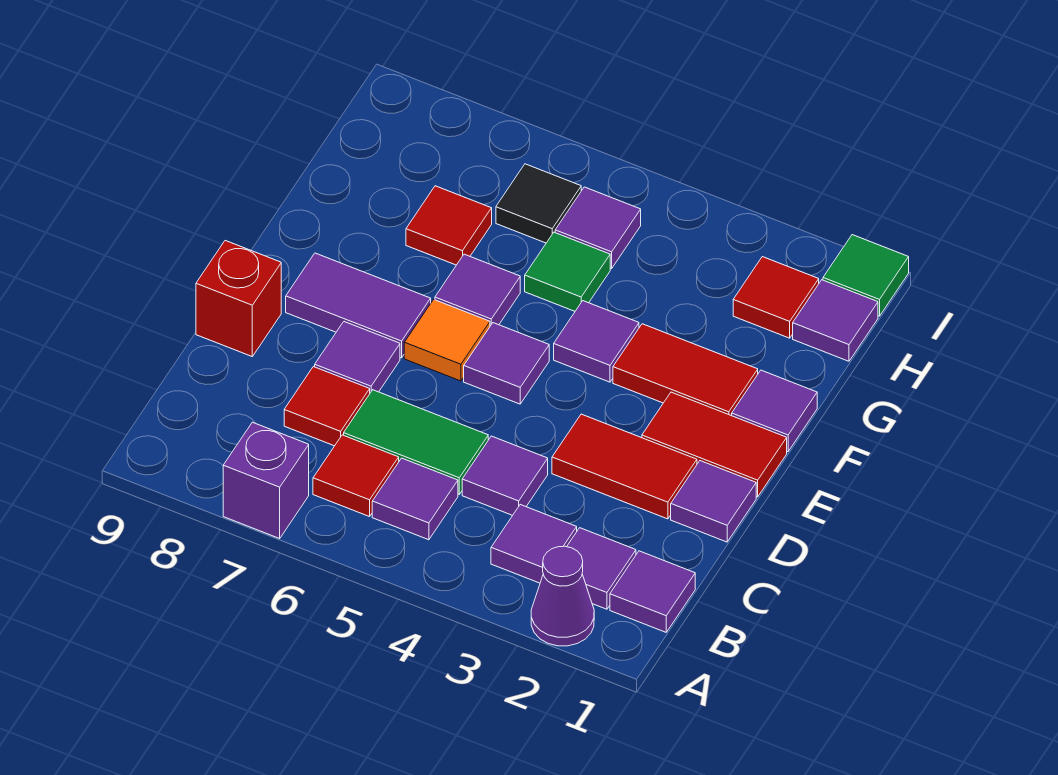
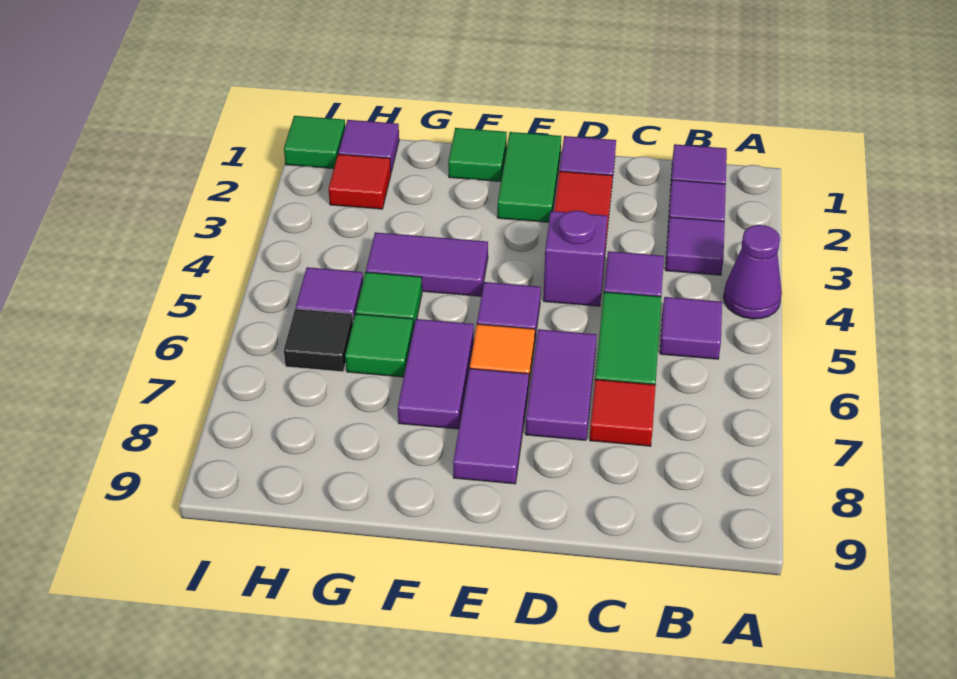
purple cone A2 level 1 -> purple cone A4 level 1
purple brick A7 level 1 -> purple brick D4 level 1
red tile B6 level 1 -> none
purple tile D7 level 1 -> purple tile D6:D7 level 1
red brick D9 level 1 -> none
red tile E1:E2 level 1 -> green tile E1:E2 level 1
purple tile F1 level 1 -> green tile F1 level 1
red tile F2:F3 level 1 -> none
purple tile F4 level 1 -> purple tile F4:G4 level 1
purple tile F6 level 1 -> purple tile F6:F7 level 1
none -> green tile G6 level 1
red tile G7 level 1 -> none

